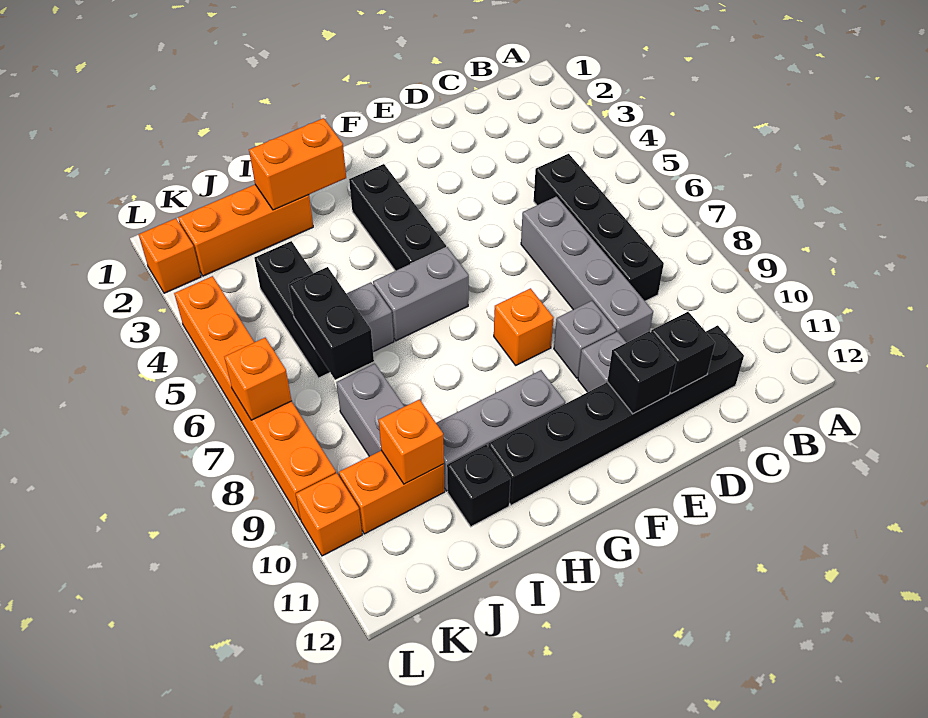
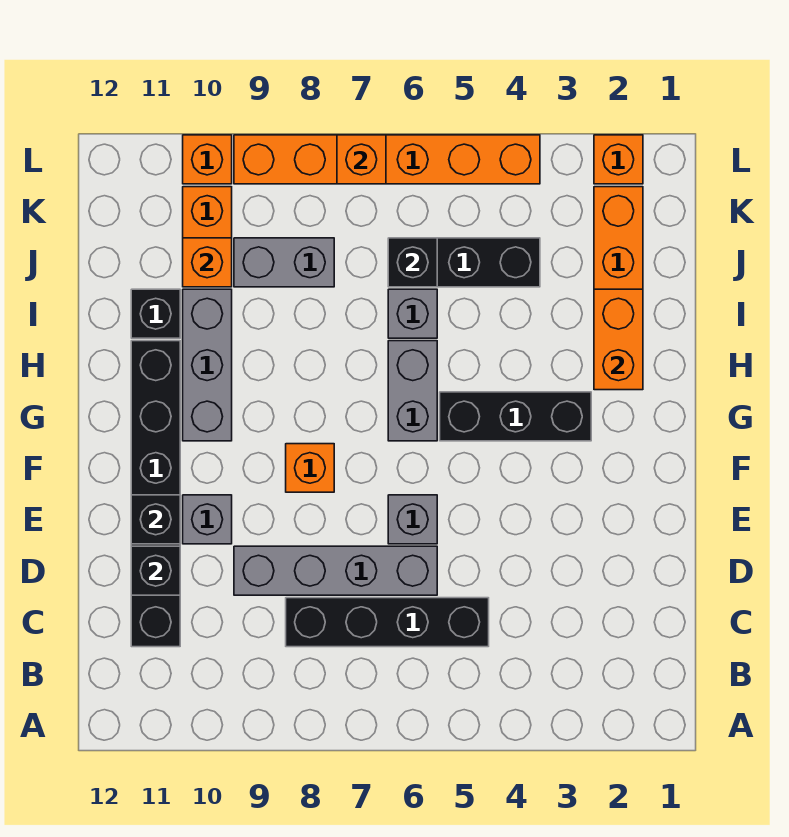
grey brick E9 level 1 -> grey brick E6 level 1
black brick J6:J7 level 2 -> black brick J6 level 2

